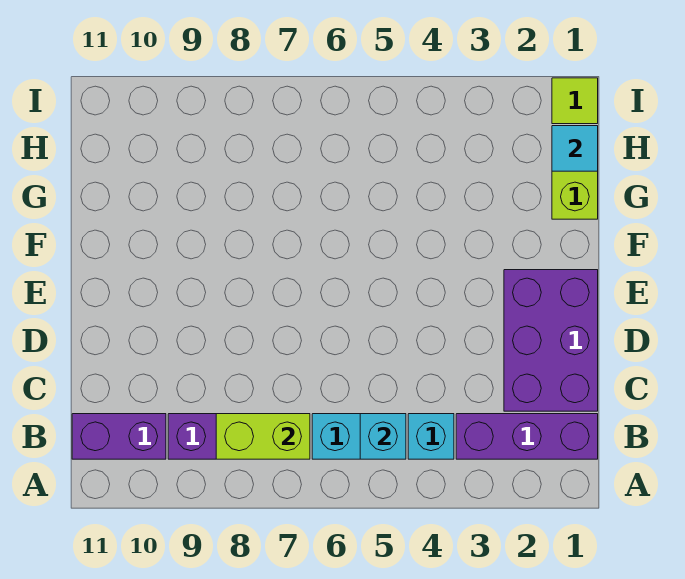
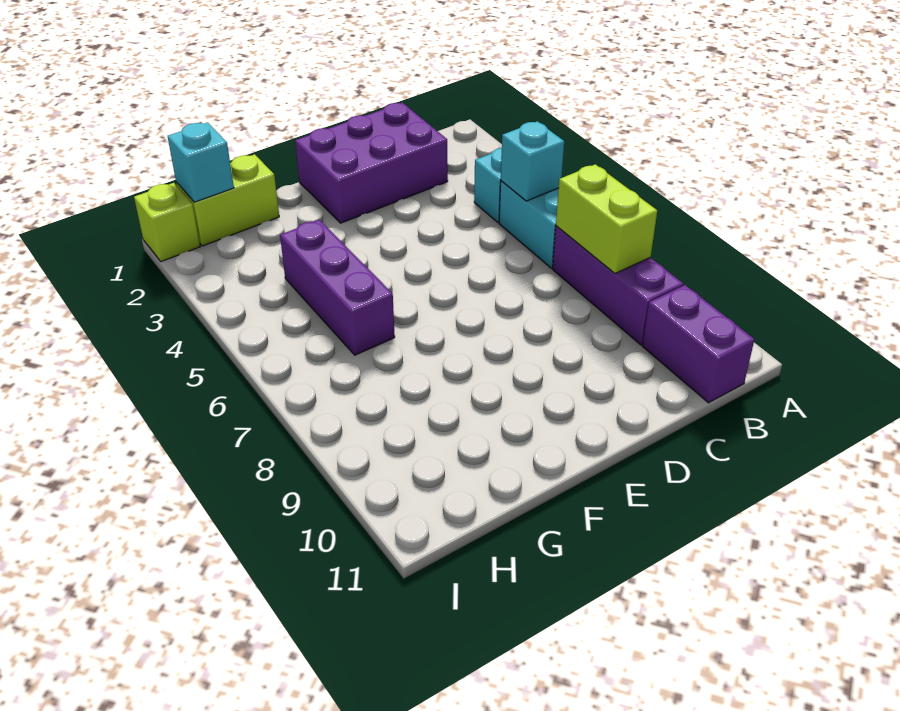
purple brick B1:B3 level 1 -> purple brick G4:G6 level 1
cyan tile H1 level 2 -> cyan brick H1 level 2
lime tile I1 level 1 -> lime brick I1 level 1

